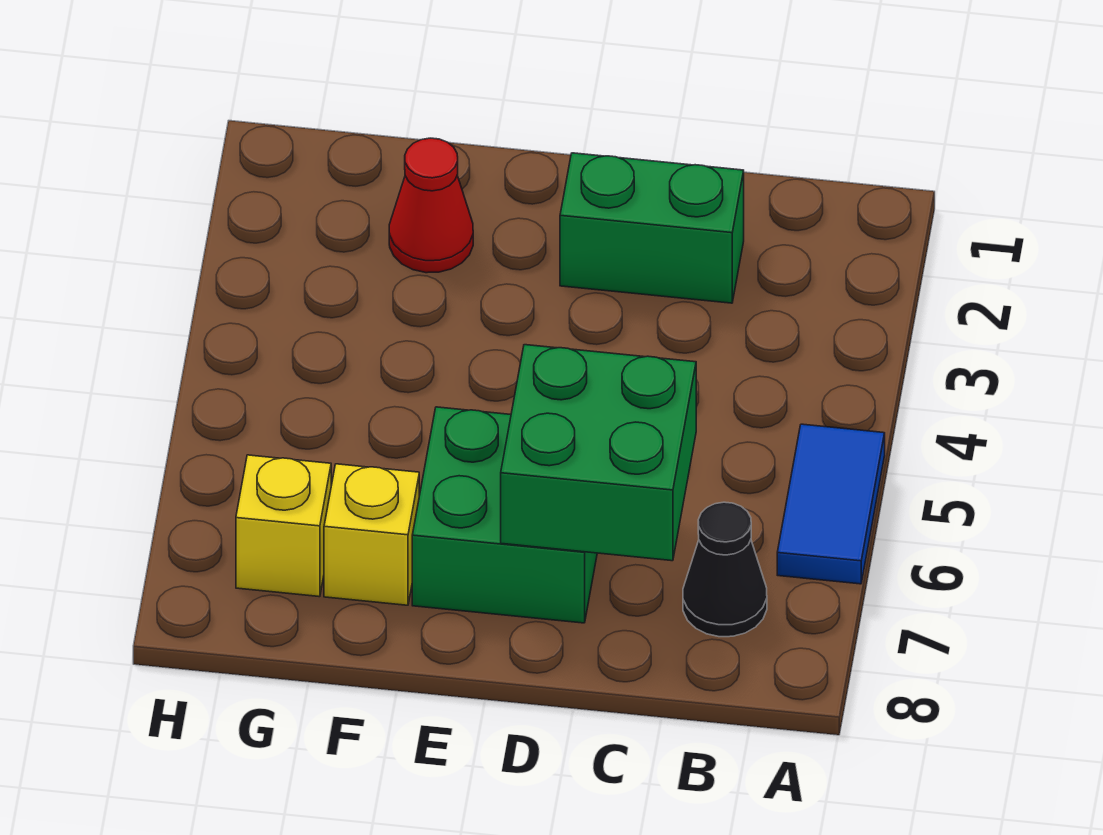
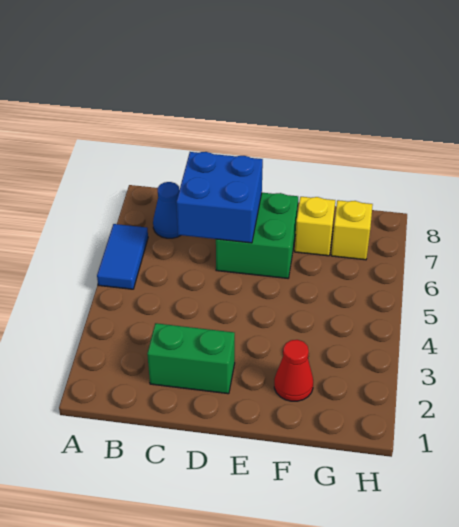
black cone B7 level 1 -> blue cone B7 level 1
green brick C6:D7 level 2 -> blue brick C6:D7 level 2

